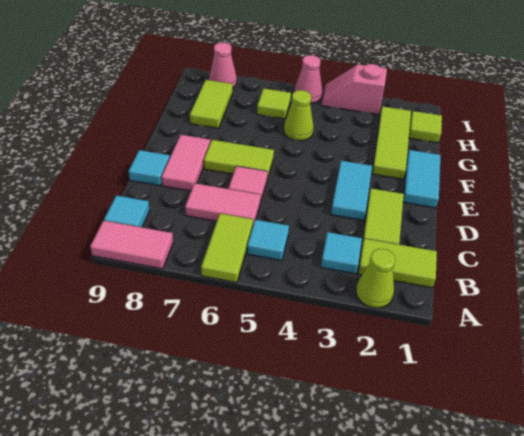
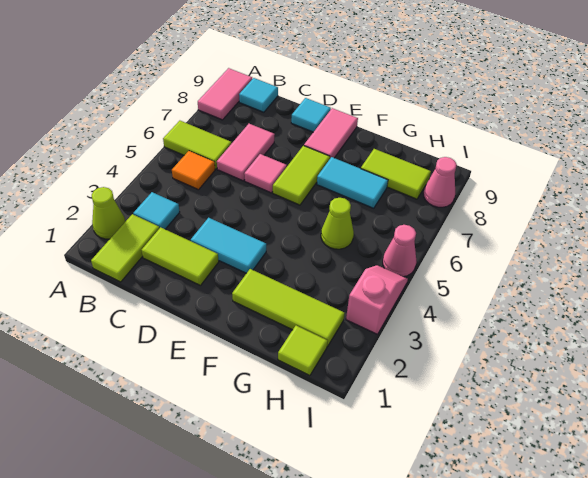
cyan tile B5 level 1 -> orange tile B5 level 1
pink tile D8:E8 level 1 -> pink tile E8:E9 level 1
cyan tile E1:F1 level 1 -> cyan tile F7:G7 level 1
lime tile H6 level 1 -> none

